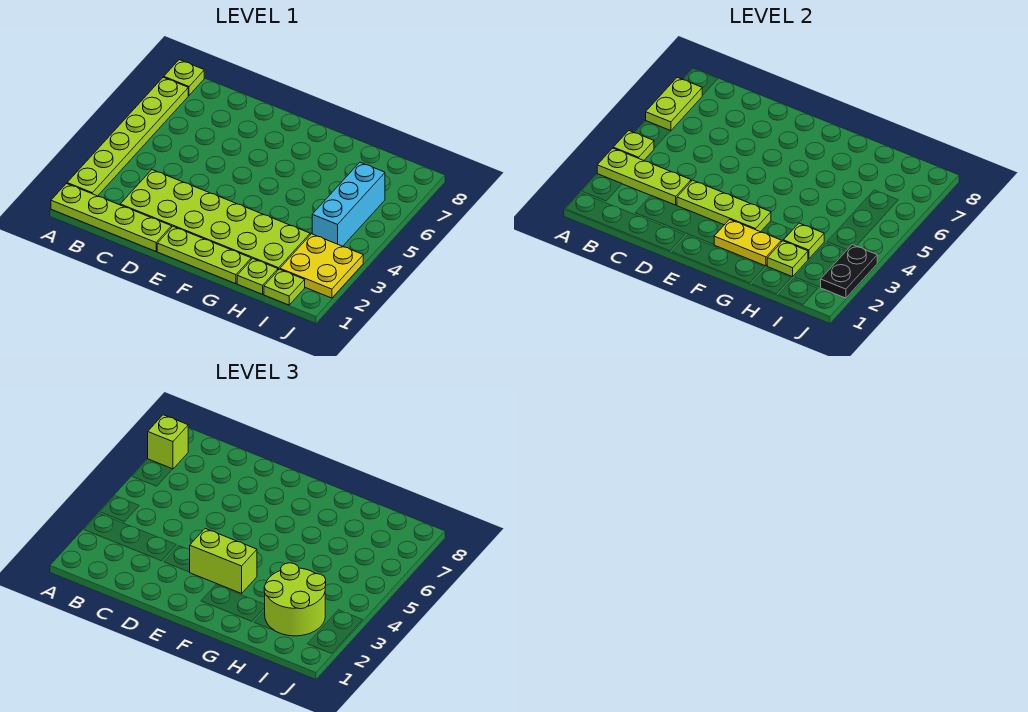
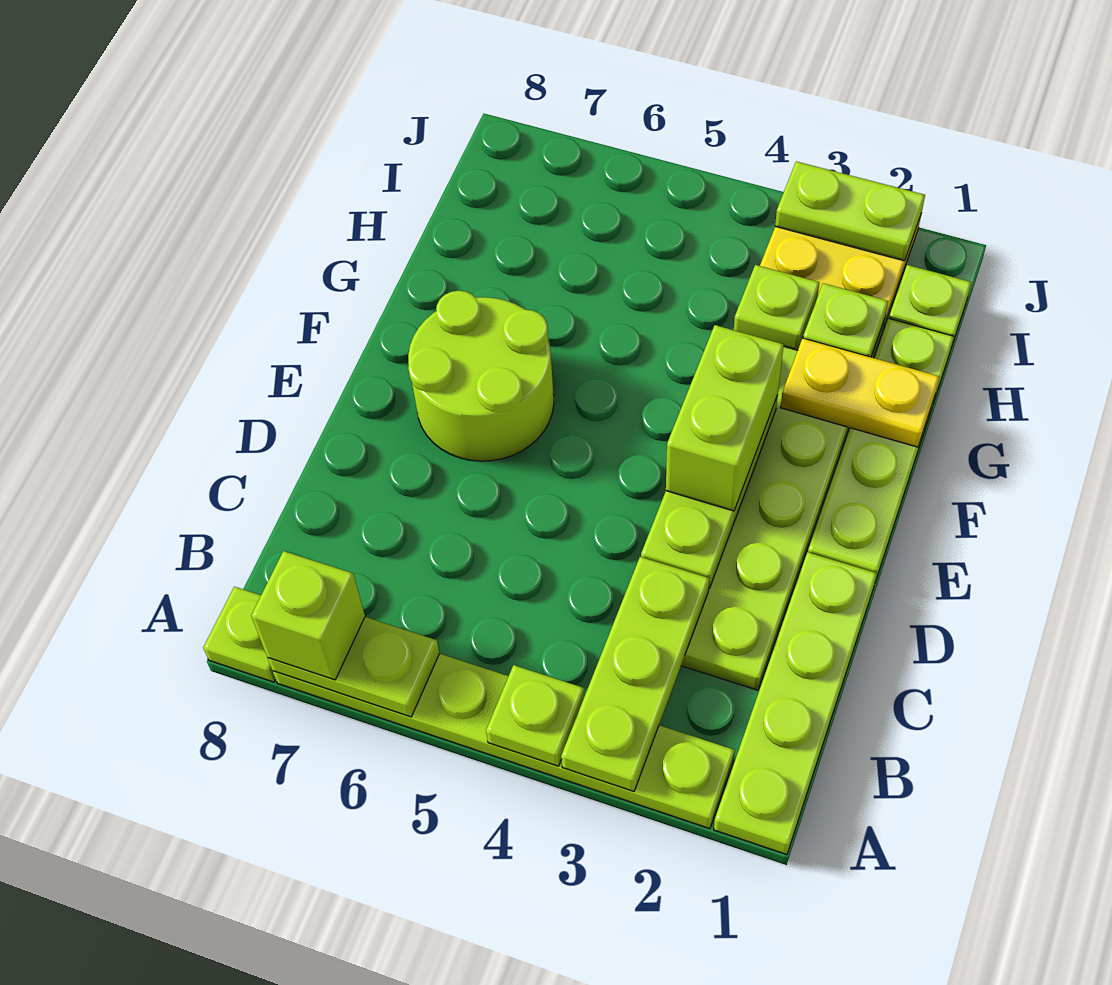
yellow plate F2:G2 level 2 -> yellow plate G1:G2 level 2
lime round brick H2:I3 level 3 -> lime round brick E6:F7 level 1
cyan brick I4:I6 level 1 -> none
black plate J2:J3 level 2 -> lime plate J2:J3 level 2

